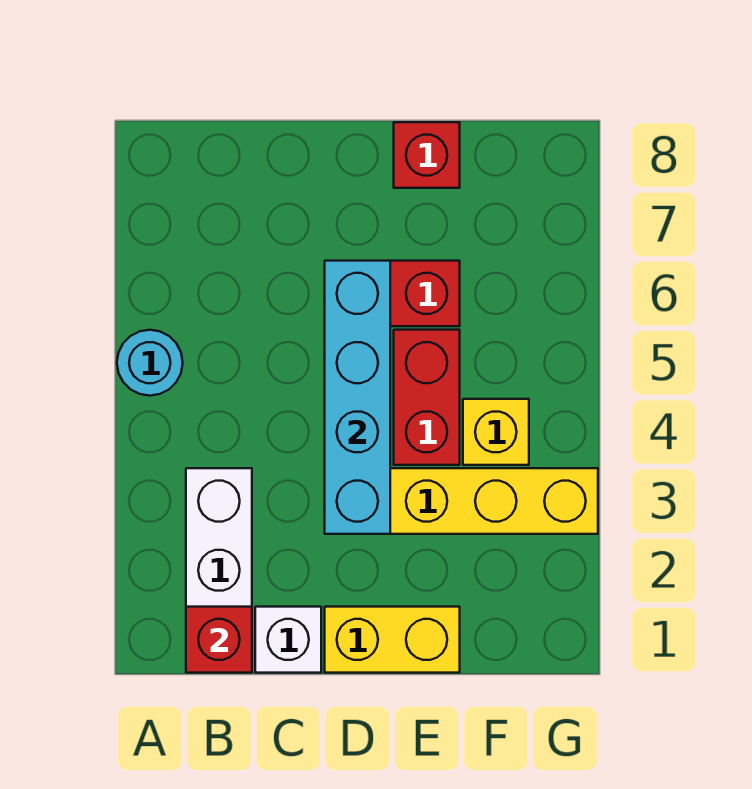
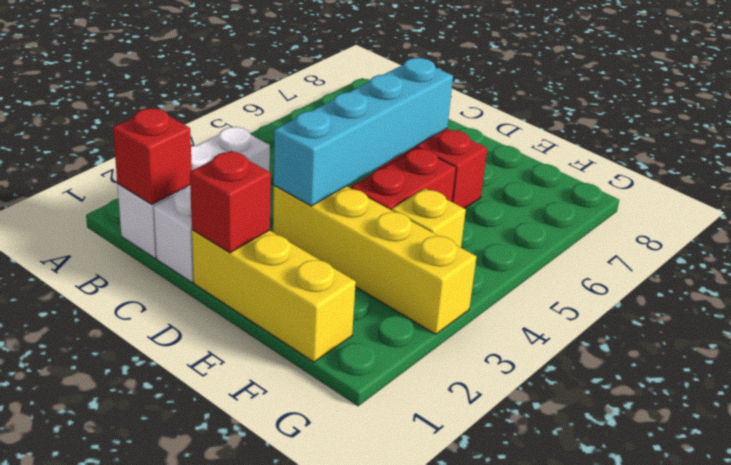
cyan round brick A5 level 1 -> none
yellow brick D1:E1 level 1 -> yellow brick D1:F1 level 1
red brick E8 level 1 -> red brick D1 level 2

